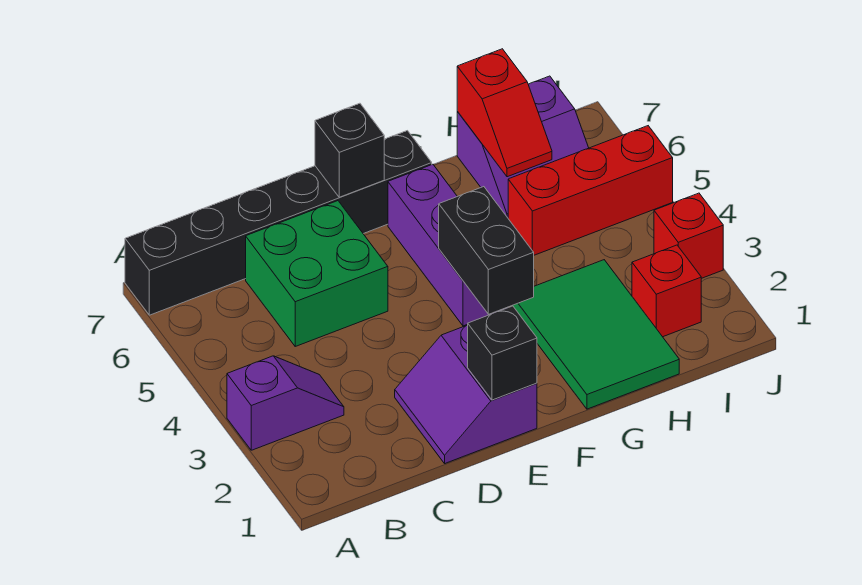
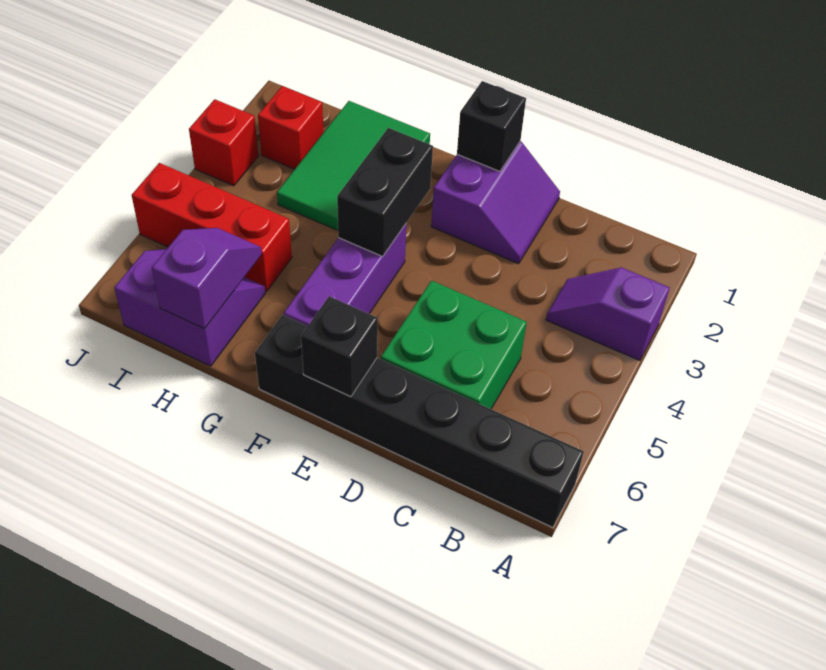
red slope H6:H7 level 2 top 7 -> purple slope H6:H7 level 2 top 7

